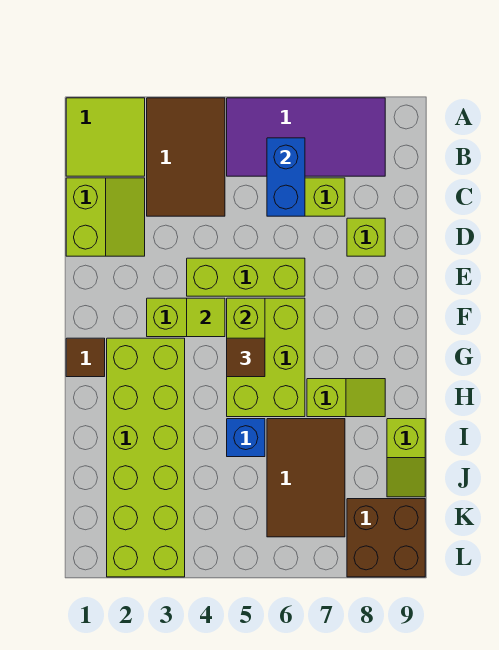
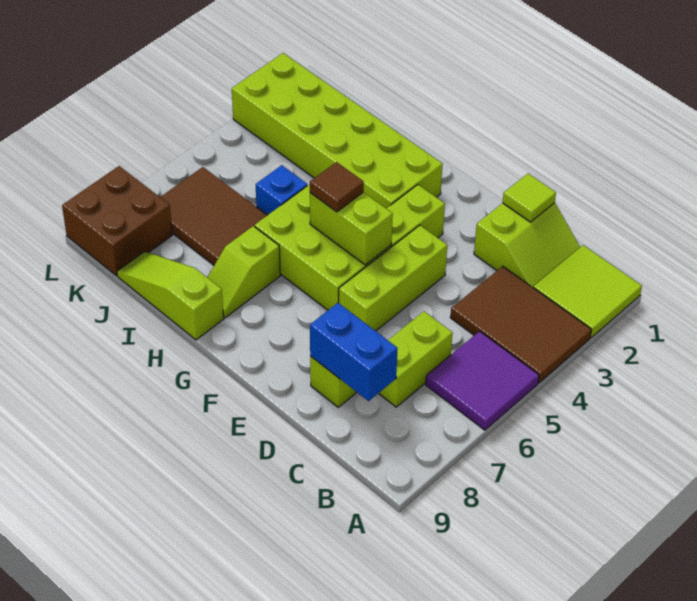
purple tile A5:B8 level 1 -> purple tile A5:B6 level 1
blue brick B6:C6 level 2 -> blue brick C8:D8 level 2
lime slope C1:D2 level 1 top 1 -> lime slope C1:D2 level 1 top D
lime tile F4 level 2 -> lime tile D1 level 2
brown tile G1 level 1 -> none
lime slope I9:J9 level 1 top I -> lime slope H9:J9 level 1 top H

